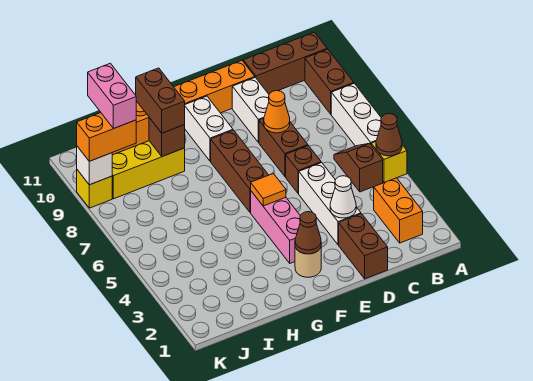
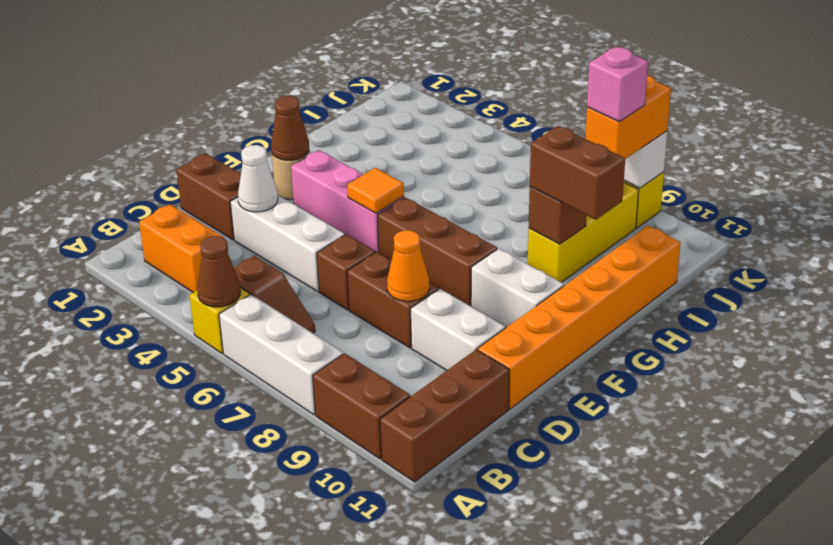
pink brick J9:J10 level 4 -> pink brick J9 level 4

